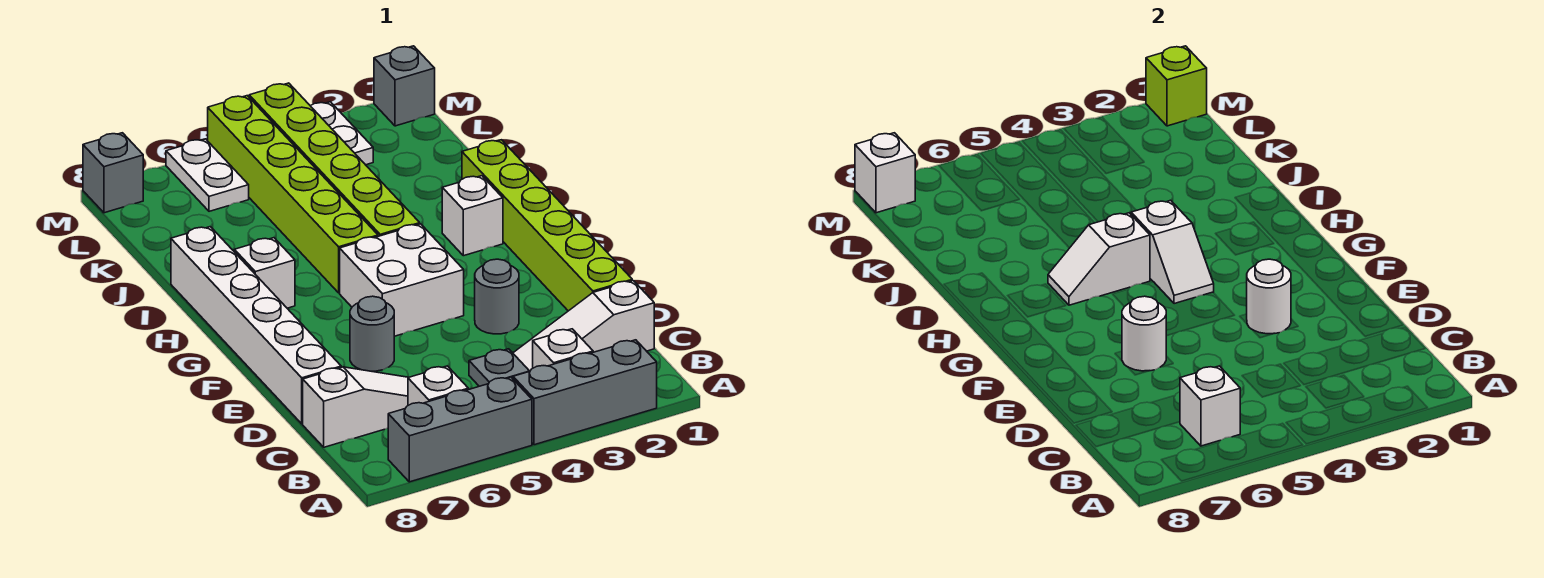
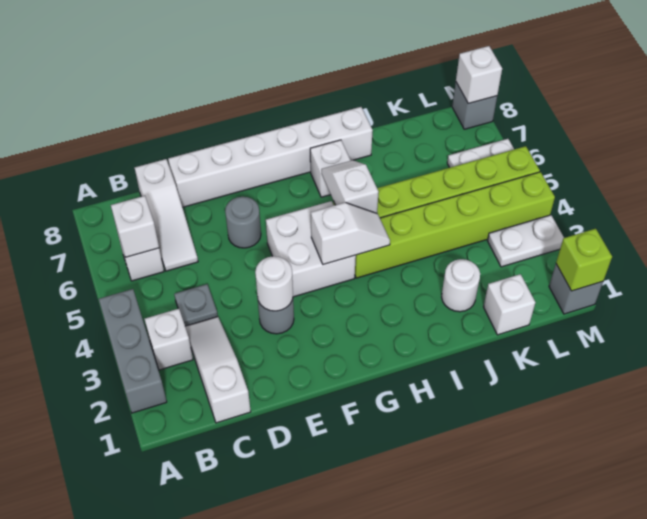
grey brick A5:A7 level 1 -> none
lime brick D1:I1 level 1 -> none
white round brick E6 level 2 -> white round brick J2 level 1
white slope G4:H4 level 2 top H -> white slope G4:H4 level 2 top G
white brick H2 level 1 -> white brick K1 level 1

